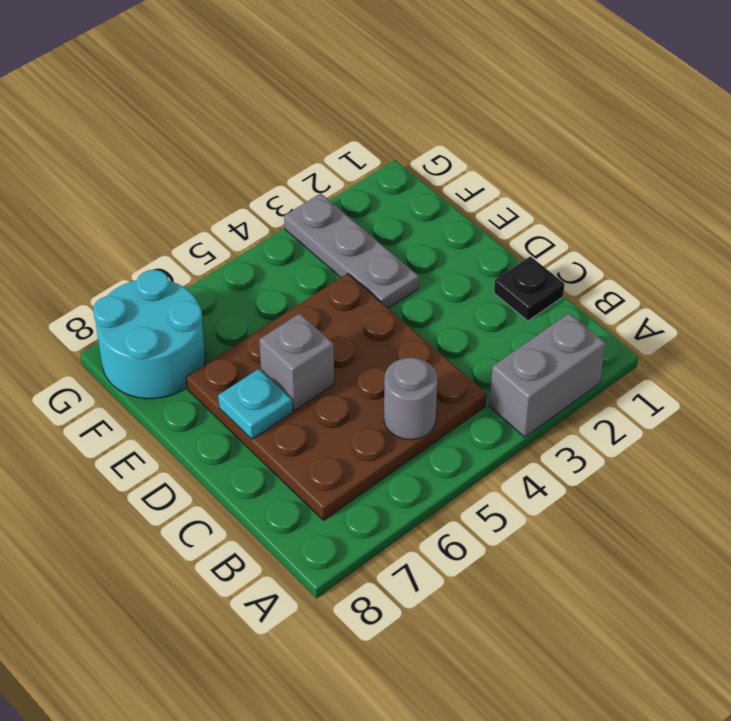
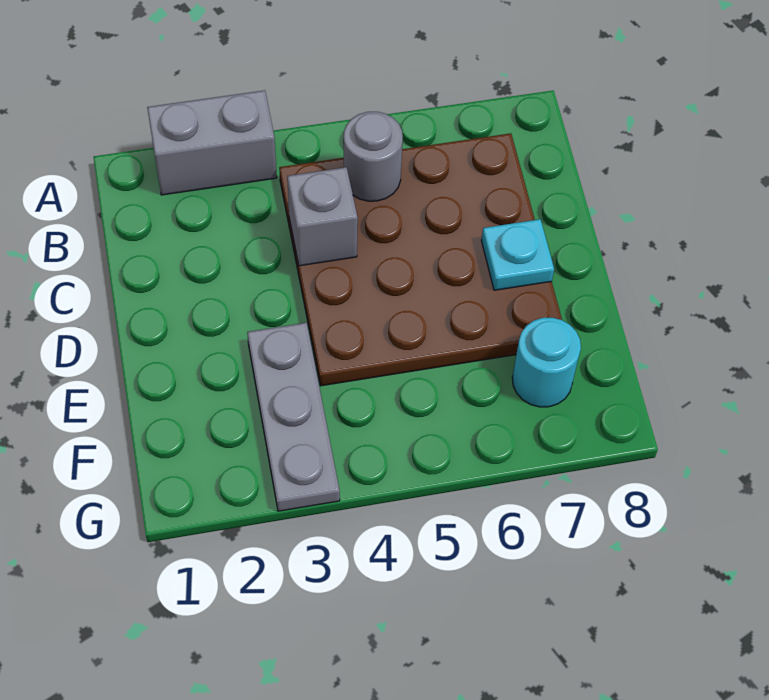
black plate C1 level 1 -> none
grey brick D6 level 2 -> grey brick C4 level 2
cyan round brick F7:G8 level 1 -> cyan round brick F7 level 1

